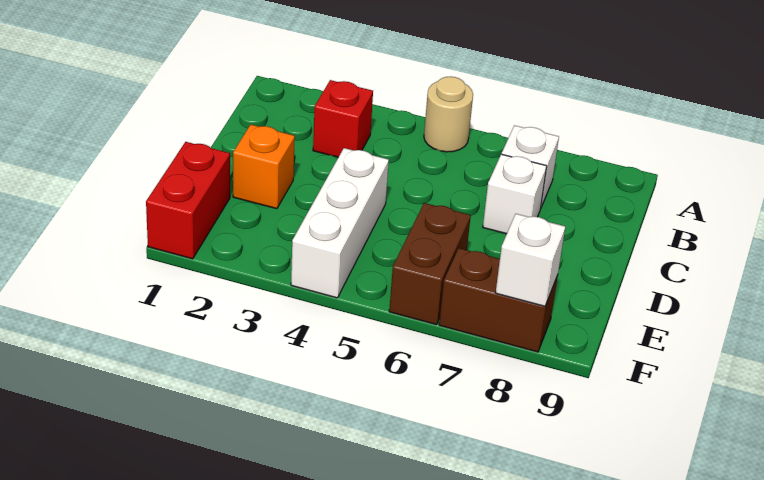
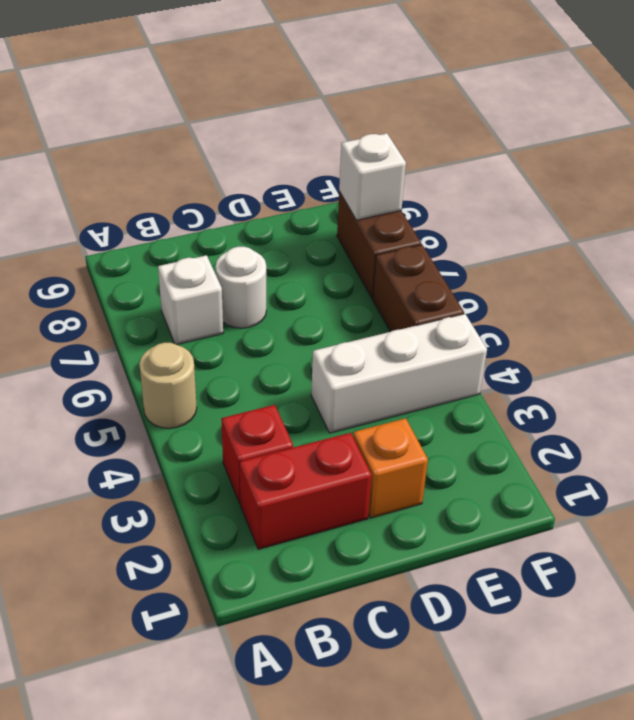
white brick C7 level 1 -> white round brick C7 level 1
red brick E1:F1 level 1 -> red brick B2:C2 level 1
brown brick E6:F6 level 1 -> brown brick F5:F6 level 1

